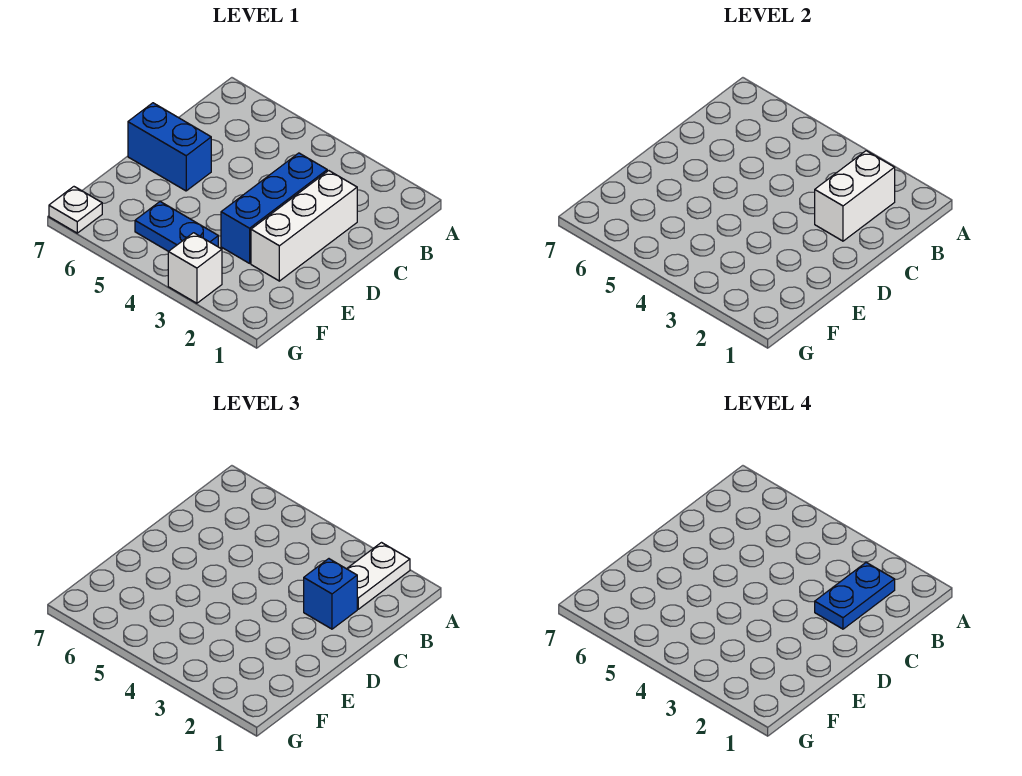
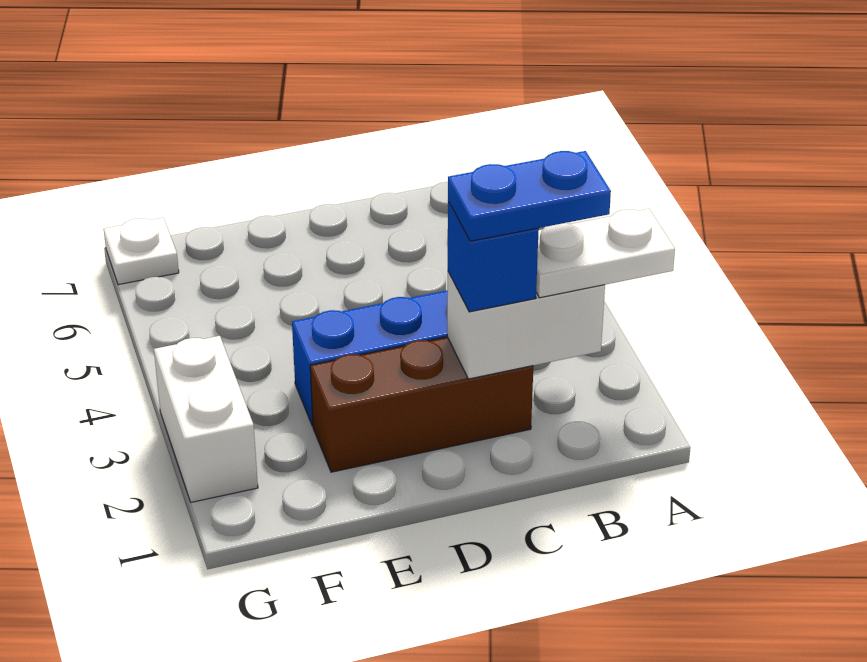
white brick C2:E2 level 1 -> brown brick C2:E2 level 1
blue brick D6:D7 level 1 -> none
blue plate F4:F5 level 1 -> none
white brick G3 level 1 -> white brick G2:G3 level 1

